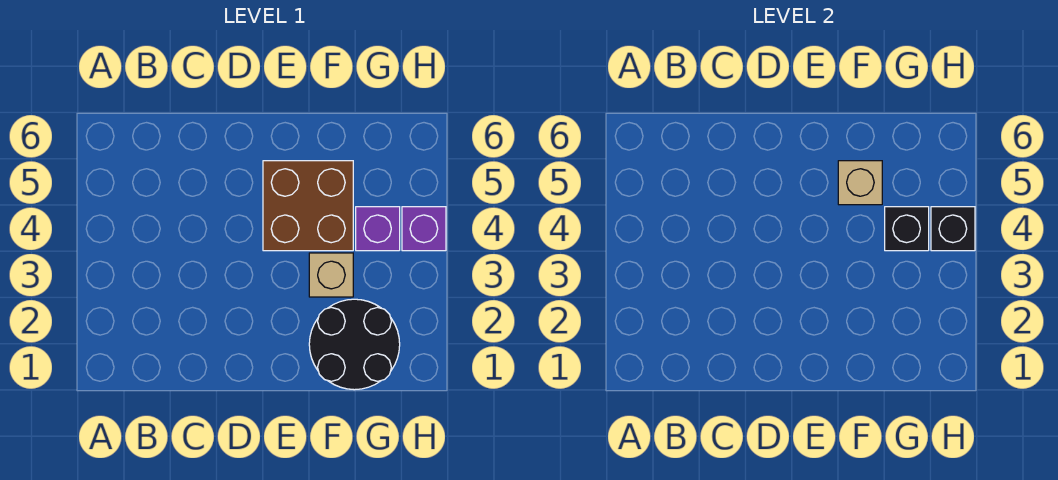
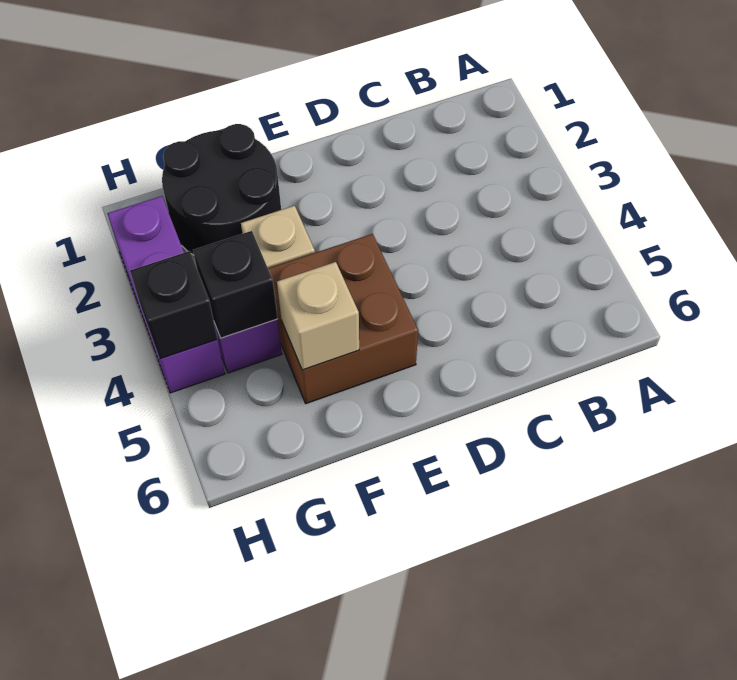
purple brick H4 level 1 -> purple brick H2:H4 level 1

